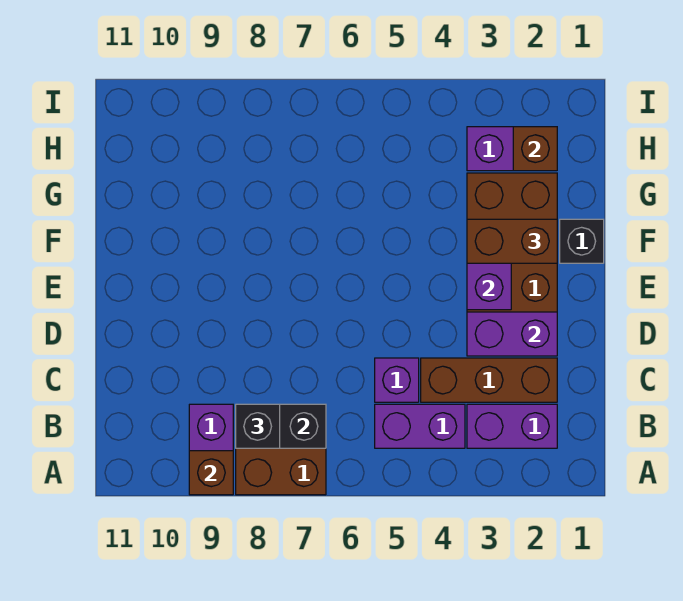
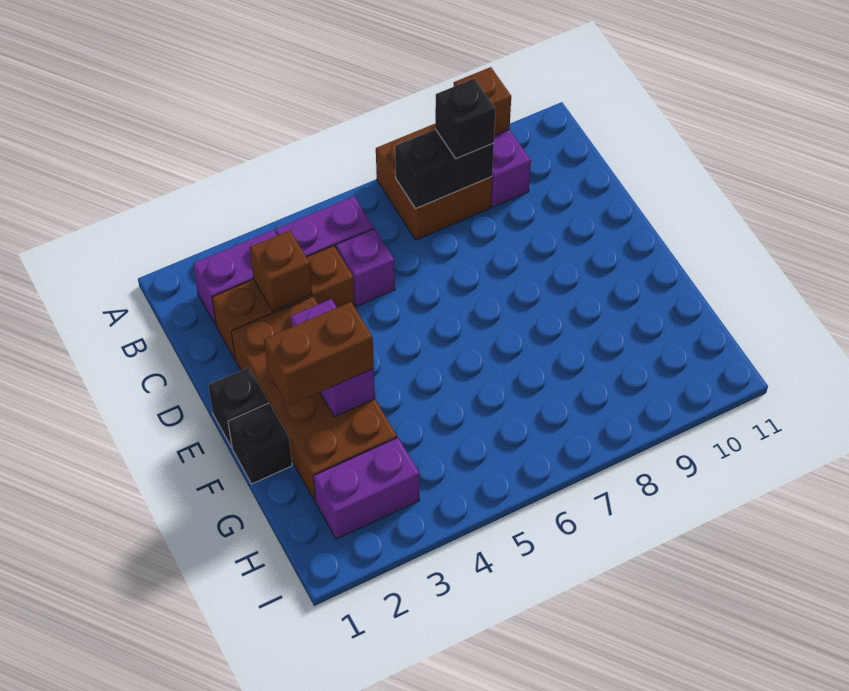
purple brick D2:D3 level 2 -> none
none -> black brick E1 level 1
brown brick H2 level 2 -> brown brick C3 level 2

